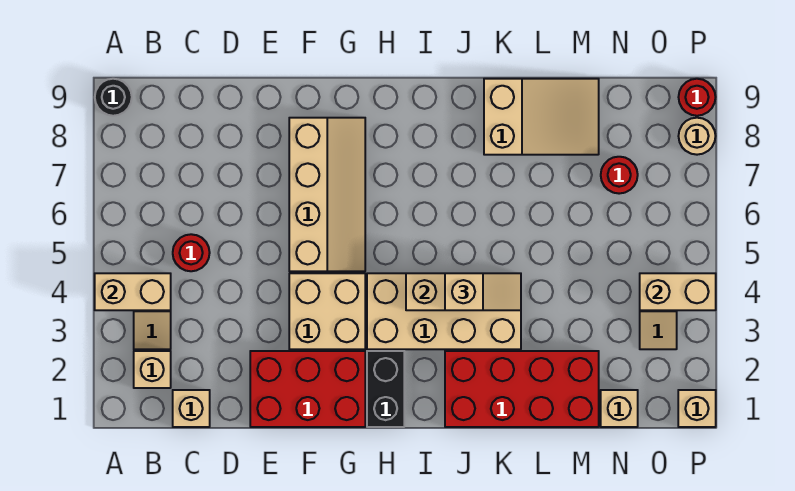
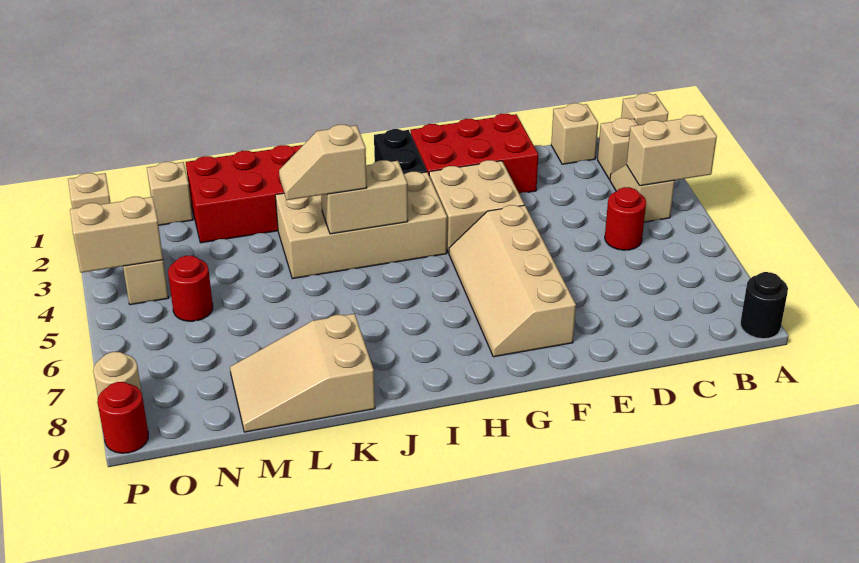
none -> tan brick A1 level 1
red round brick N7 level 1 -> red round brick N5 level 1

